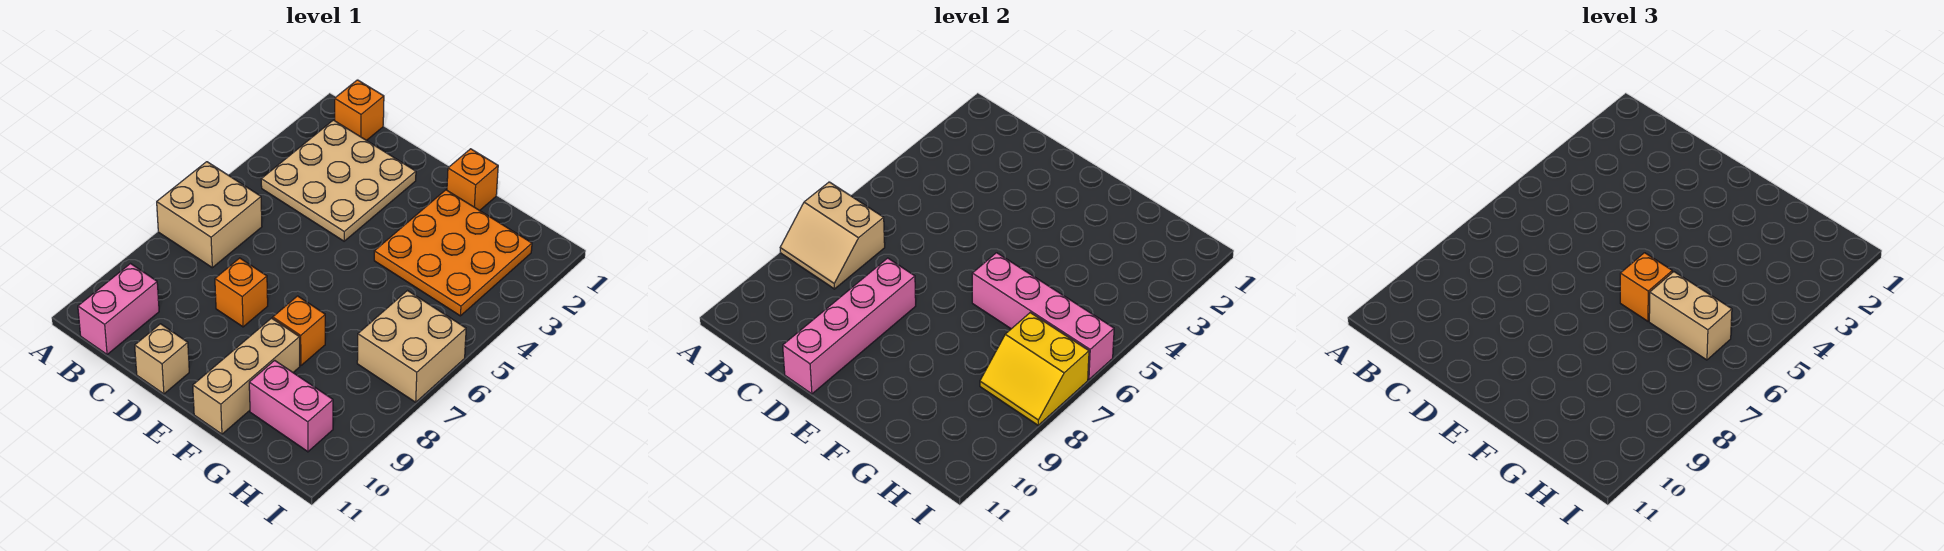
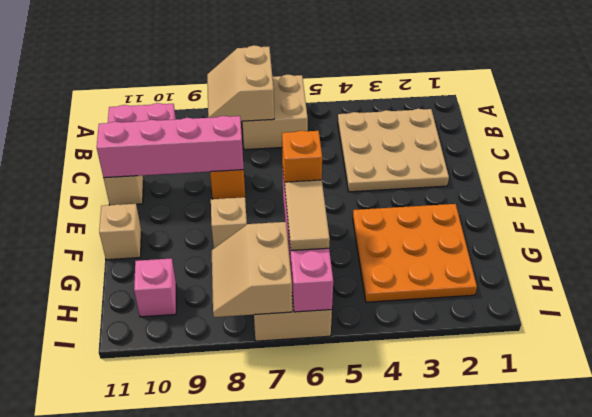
orange brick B1 level 1 -> none
orange brick F1 level 1 -> none
orange brick F8 level 1 -> tan brick F8 level 1
tan brick F9:F11 level 1 -> tan brick F11 level 1
tan brick G6:H6 level 3 -> tan tile G6:H6 level 3
pink brick G10:H10 level 1 -> pink brick H10 level 1
yellow slope H7:I8 level 2 top 7 -> tan slope H7:I8 level 2 top 7

